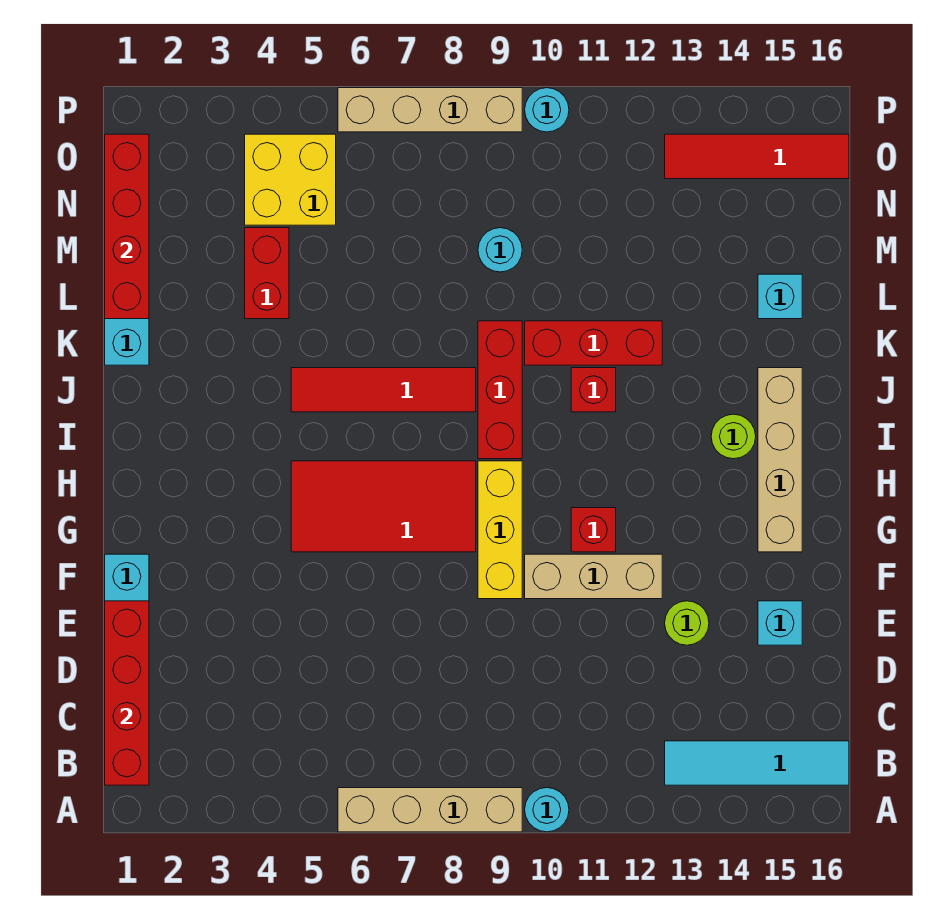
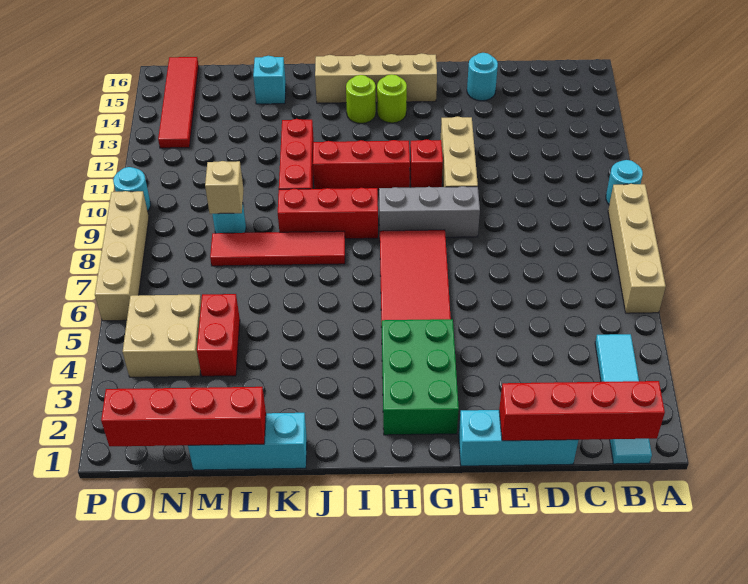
cyan tile B13:B16 level 1 -> cyan tile B1:B4 level 1
lime round brick E13 level 1 -> lime round brick H14 level 1
cyan brick E15 level 1 -> cyan round brick E15 level 1
yellow brick F9:H9 level 1 -> grey brick F9:H9 level 1
none -> green brick G2:H4 level 1
red tile J5:J8 level 1 -> red tile J8:M8 level 1
red brick J11 level 1 -> red brick H11:J11 level 1
red brick L4:M4 level 1 -> red brick M4:M5 level 1
none -> tan brick M9 level 2
yellow brick N4:O5 level 1 -> tan brick N4:O5 level 1

